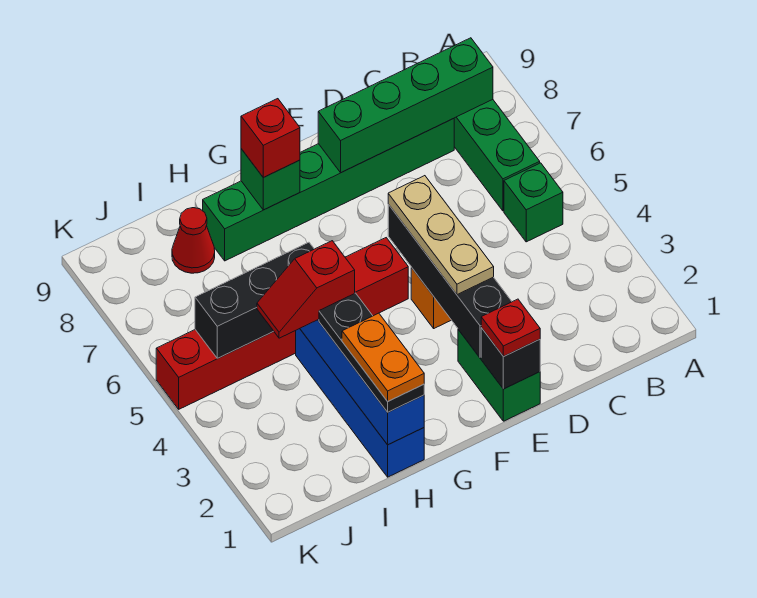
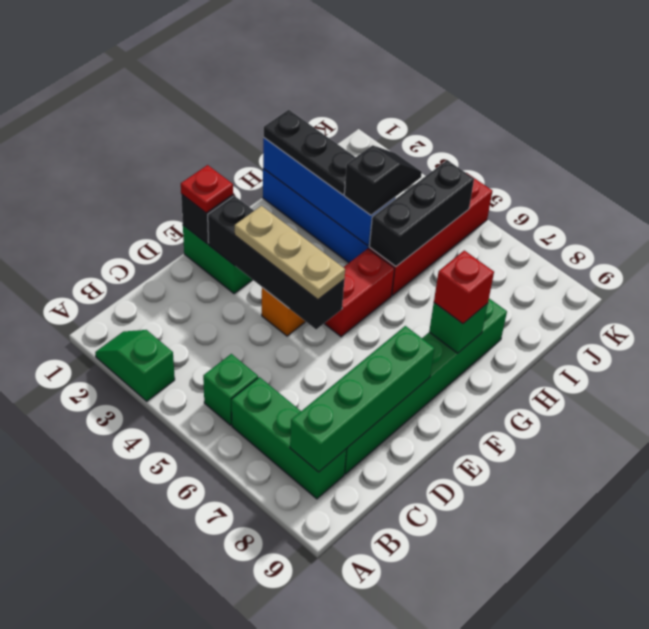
none -> green slope A2:A3 level 1 top 3
orange plate H1:H2 level 4 -> none
red slope H4:I4 level 3 top H -> black slope H4:I4 level 3 top H
red cone I8 level 1 -> none

